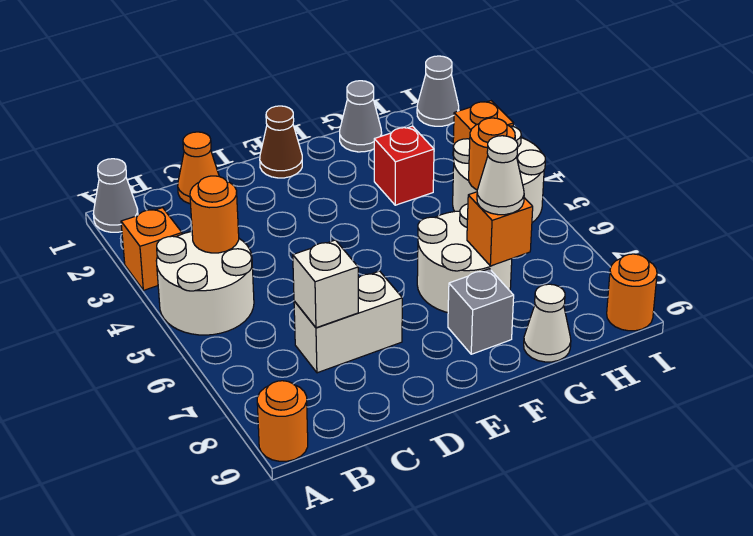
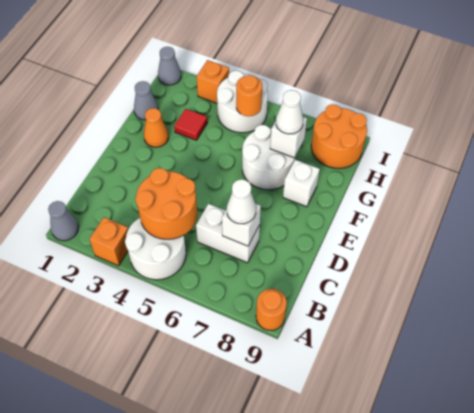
orange round brick B4 level 2 -> orange round brick B4:C5 level 2
orange cone C1 level 1 -> orange cone F2 level 1
white brick C7:D7 level 1 -> white brick C6:C7 level 1
brown cone E1 level 1 -> none
grey brick F8 level 1 -> white brick F8 level 1
red brick G3 level 1 -> red tile G3 level 1
orange brick G7 level 2 -> white brick G7 level 2
white cone G9 level 1 -> white cone C7 level 3
orange round brick I9 level 1 -> orange round brick H8:I9 level 1

